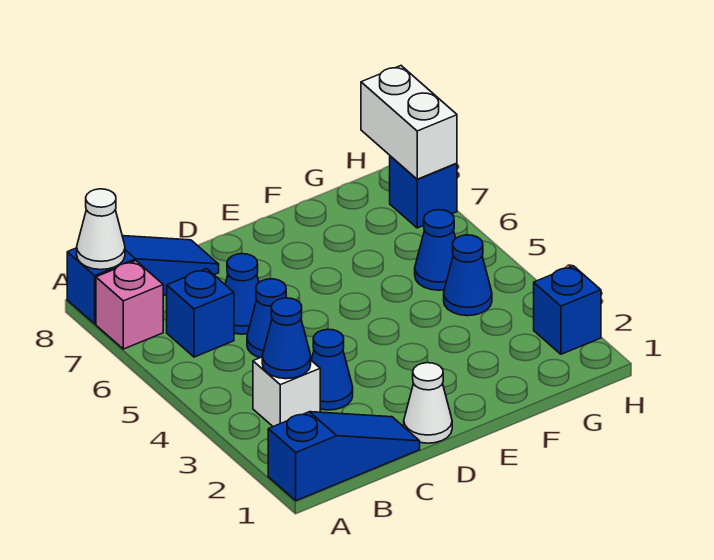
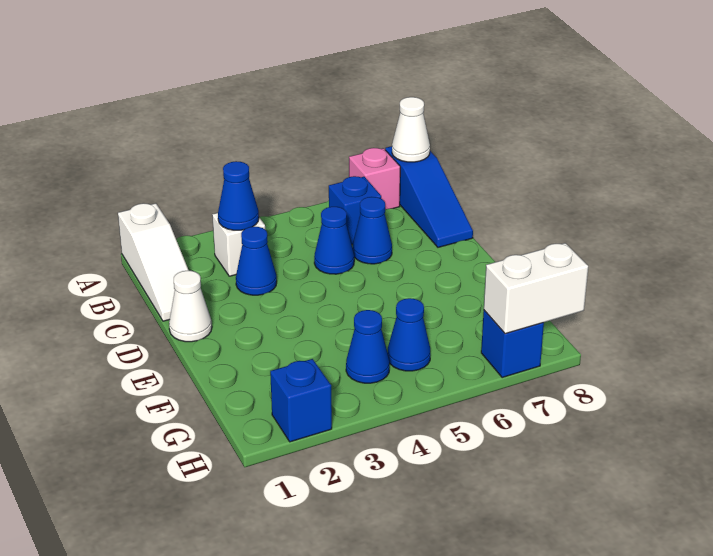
blue slope A1:C1 level 1 top A -> white slope A1:C1 level 1 top A

